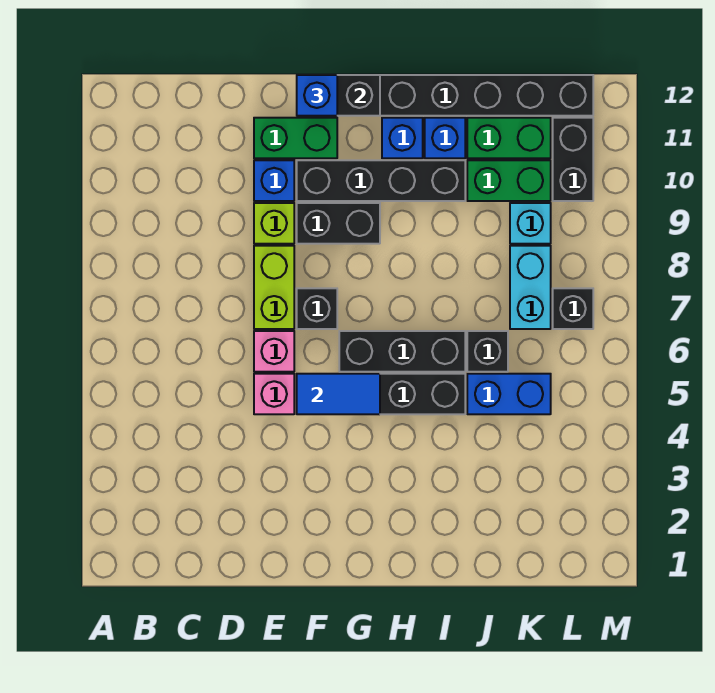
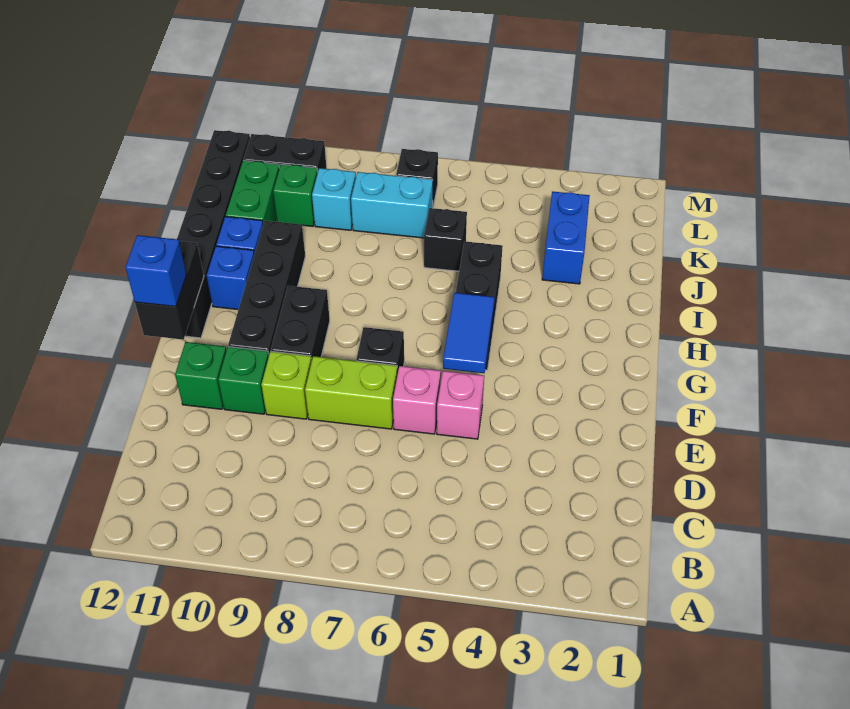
blue brick E10 level 1 -> green brick E10 level 1
green brick E11:F11 level 1 -> green brick E11 level 1
black brick G6:I6 level 1 -> none
blue brick J5:K5 level 1 -> blue brick J3:K3 level 1
green brick J10:K10 level 1 -> green brick K10 level 1

